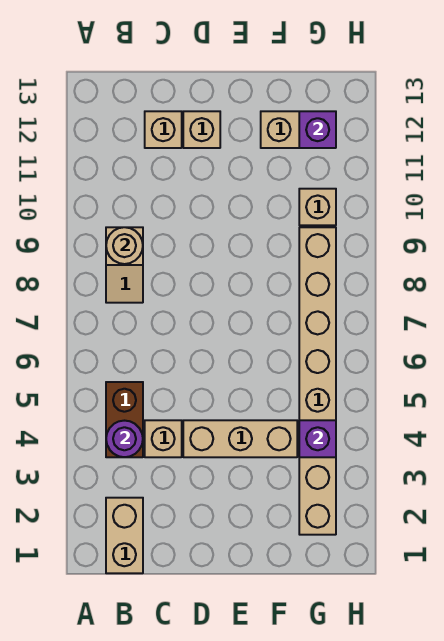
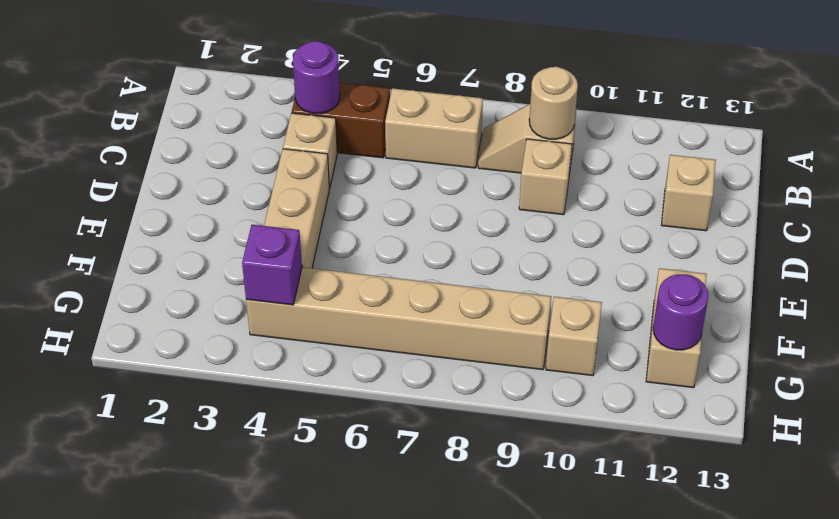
tan brick B1:B2 level 1 -> tan brick B6:B7 level 1
tan brick D12 level 1 -> tan brick C9 level 1
tan brick G2:G9 level 1 -> tan brick G4:G9 level 1
purple brick G12 level 2 -> purple round brick G12 level 2

